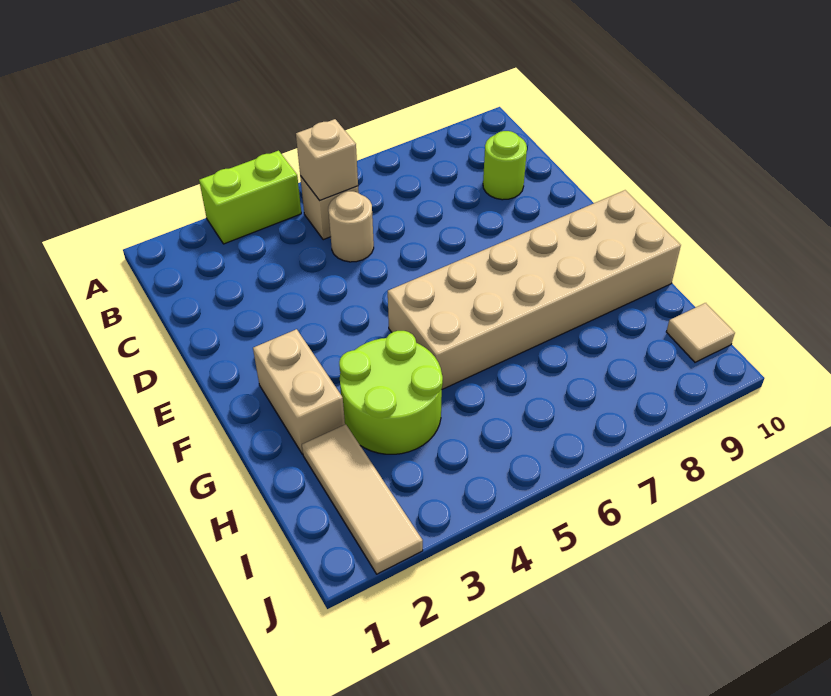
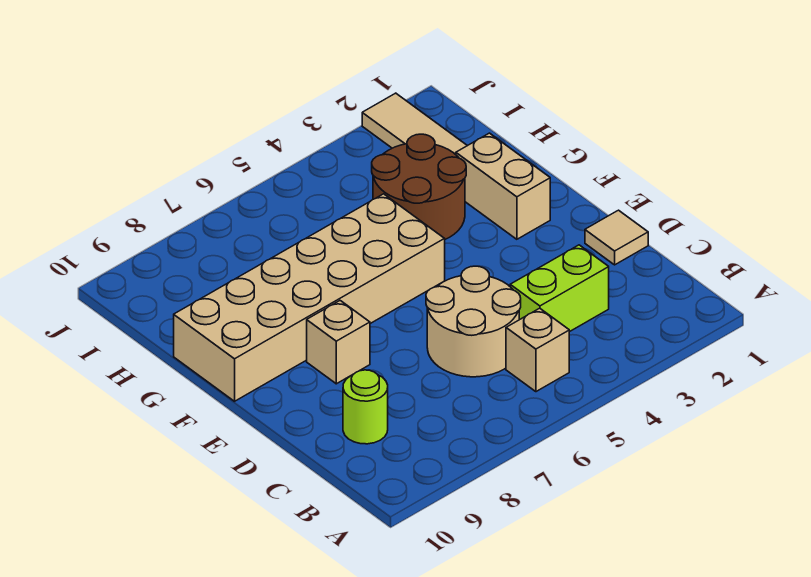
lime brick A3:A4 level 1 -> lime brick C3:C4 level 1
tan brick B5 level 2 -> tan brick E8 level 1
tan round brick C5 level 1 -> tan round brick C5:D6 level 1
lime round brick G3:H4 level 1 -> brown round brick G3:H4 level 1
tan tile I10 level 1 -> tan tile D1 level 1

